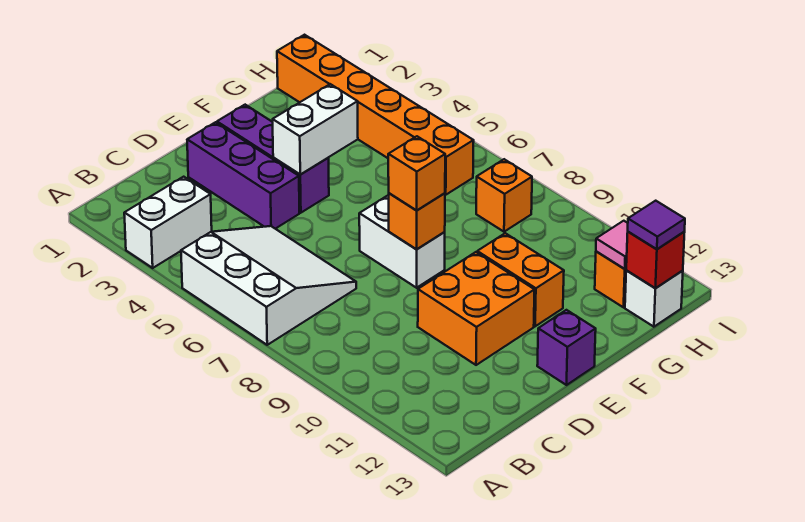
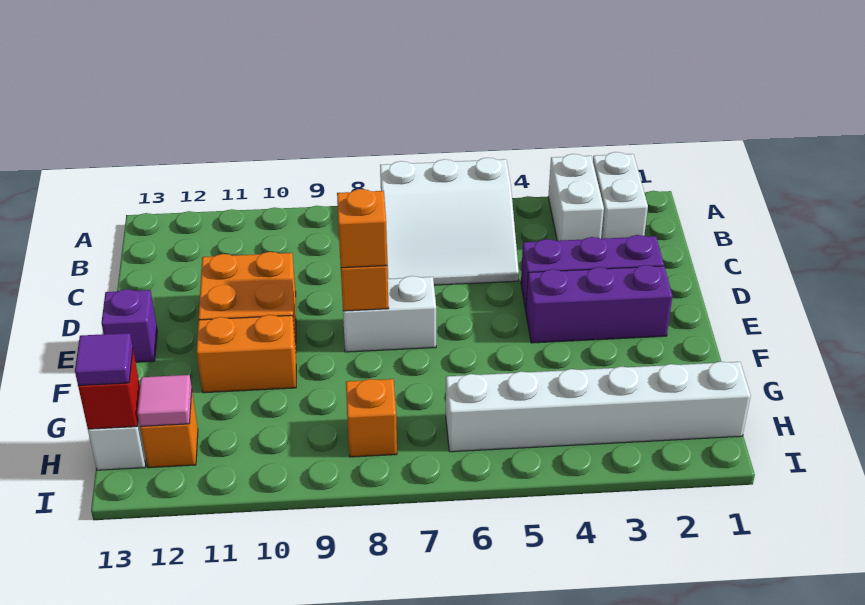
white brick E4:F4 level 2 -> white brick A2:B2 level 1
orange brick H1:H6 level 1 -> white brick H1:H6 level 1

